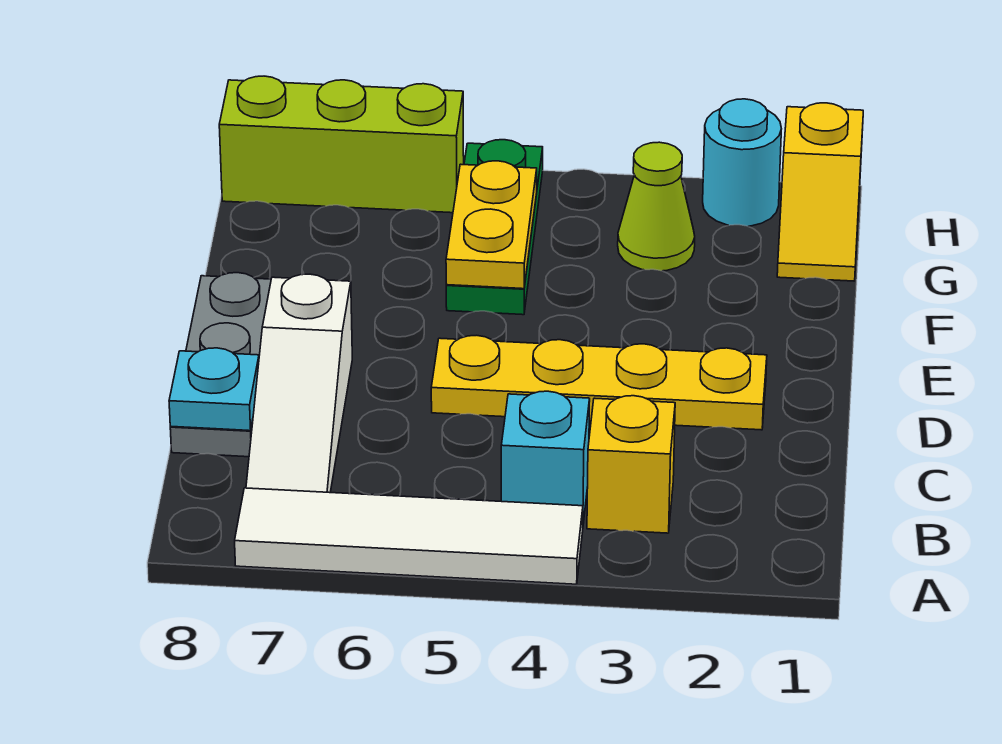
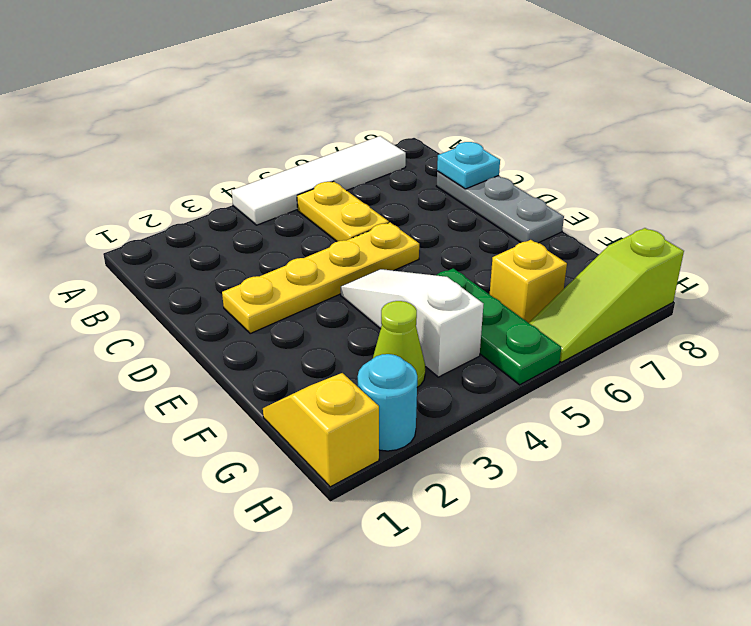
yellow brick B3 level 1 -> yellow brick G6 level 1
cyan brick B4 level 1 -> none
white slope B7:D7 level 1 top D -> white slope E4:G4 level 1 top G
yellow plate F5:G5 level 2 -> yellow plate B5:C5 level 1
lime brick H6:H8 level 1 -> lime slope H6:H8 level 1 top 8

